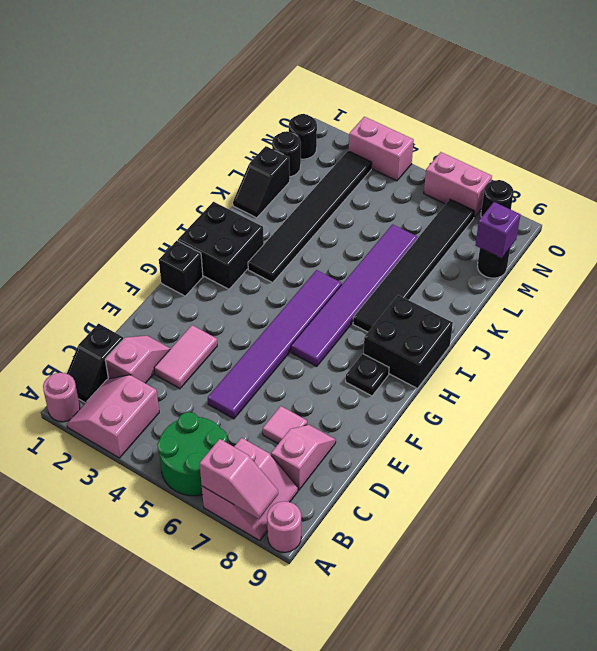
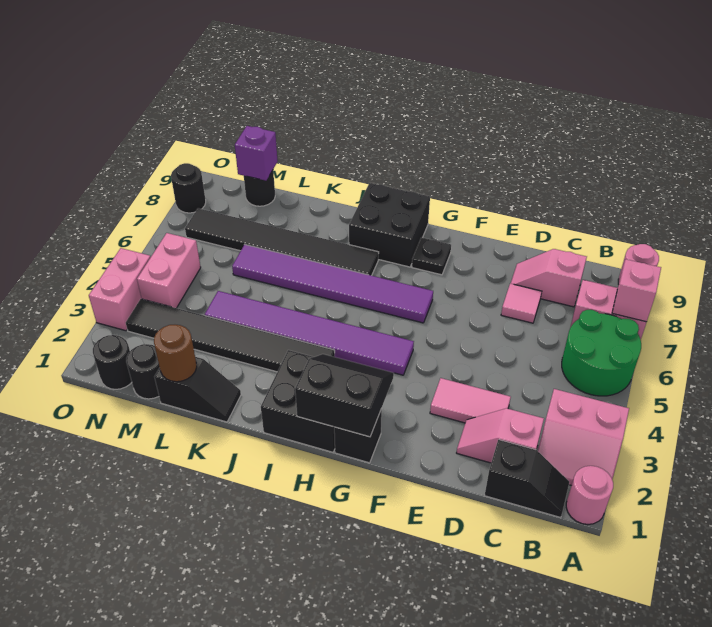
purple tile D5:I5 level 1 -> purple tile G4:L4 level 1
none -> black slope G1:H2 level 2 top 1
none -> brown round brick L1 level 2
pink brick O6:O7 level 1 -> pink brick N4:N5 level 1

